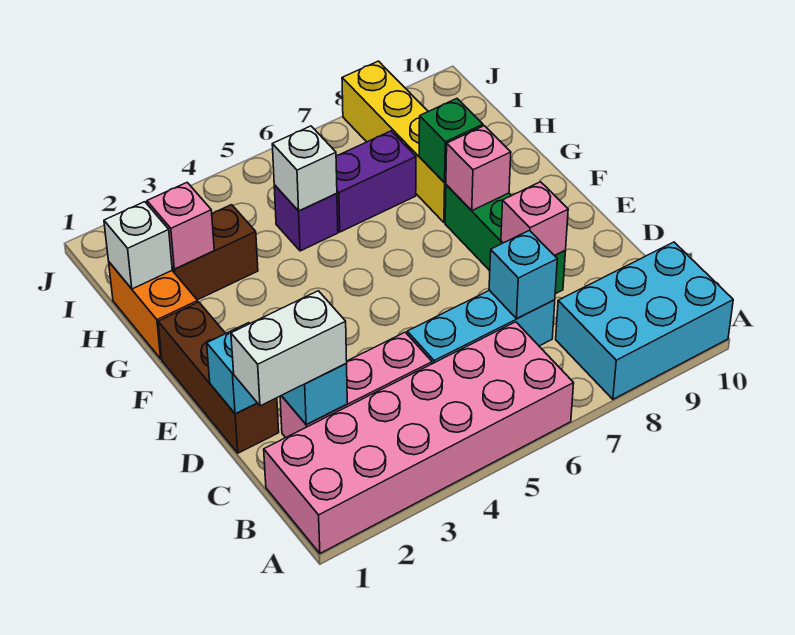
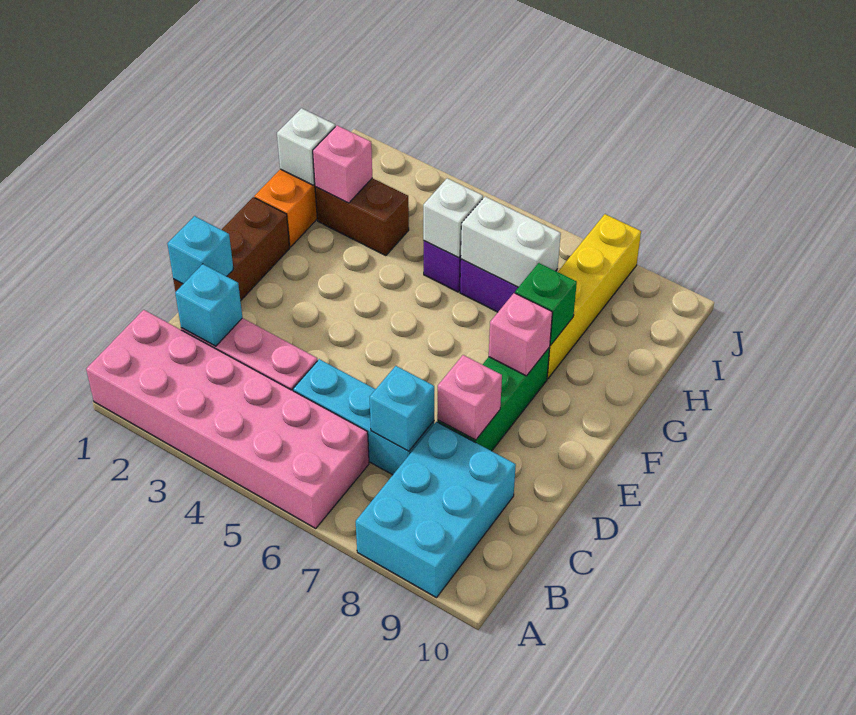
cyan brick A8:B10 level 1 -> cyan brick A8:C9 level 1
white brick C1:C2 level 3 -> white brick H6:H7 level 2

